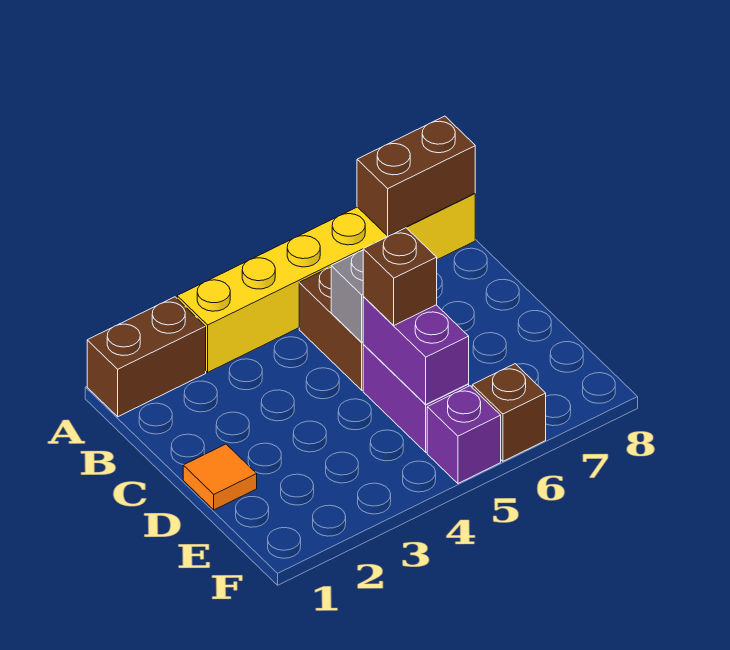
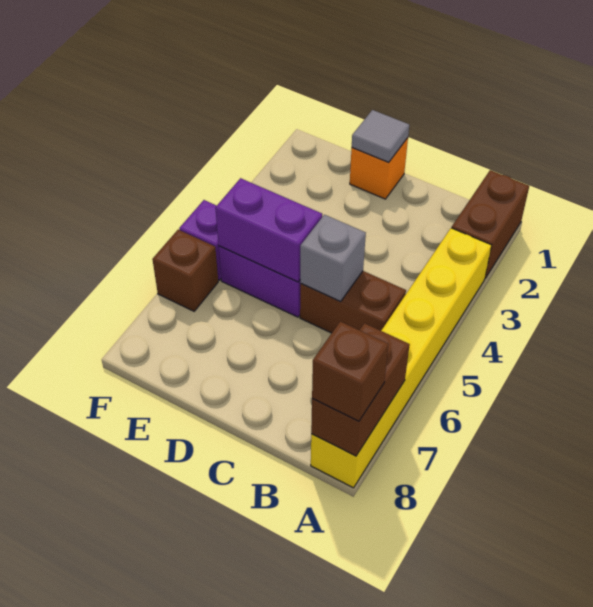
orange tile D1 level 1 -> orange brick D1 level 1
none -> grey tile D1 level 2
brown brick D5 level 3 -> brown brick A8 level 3

